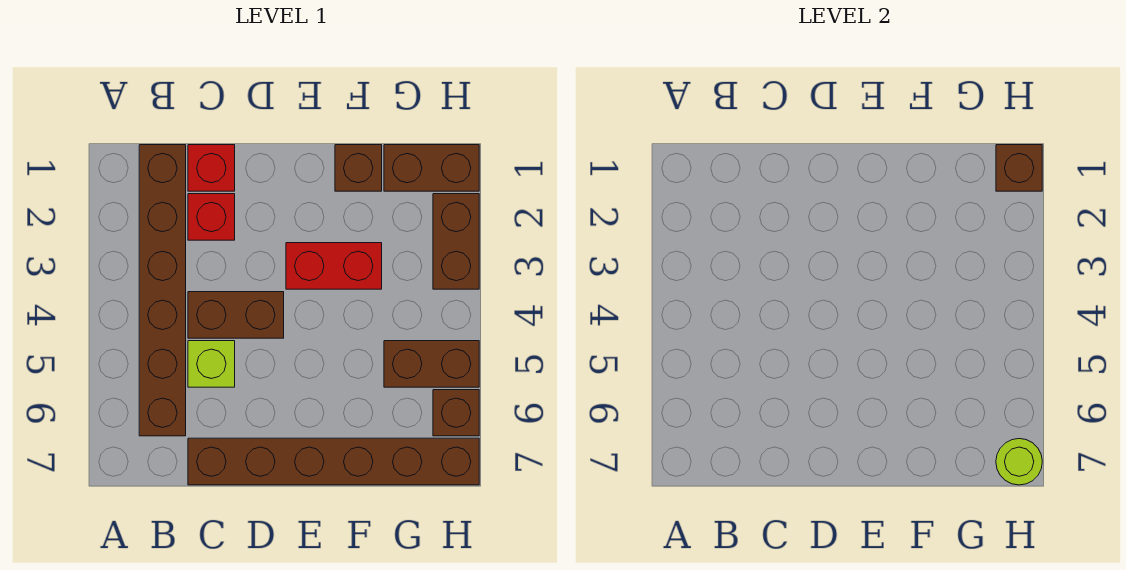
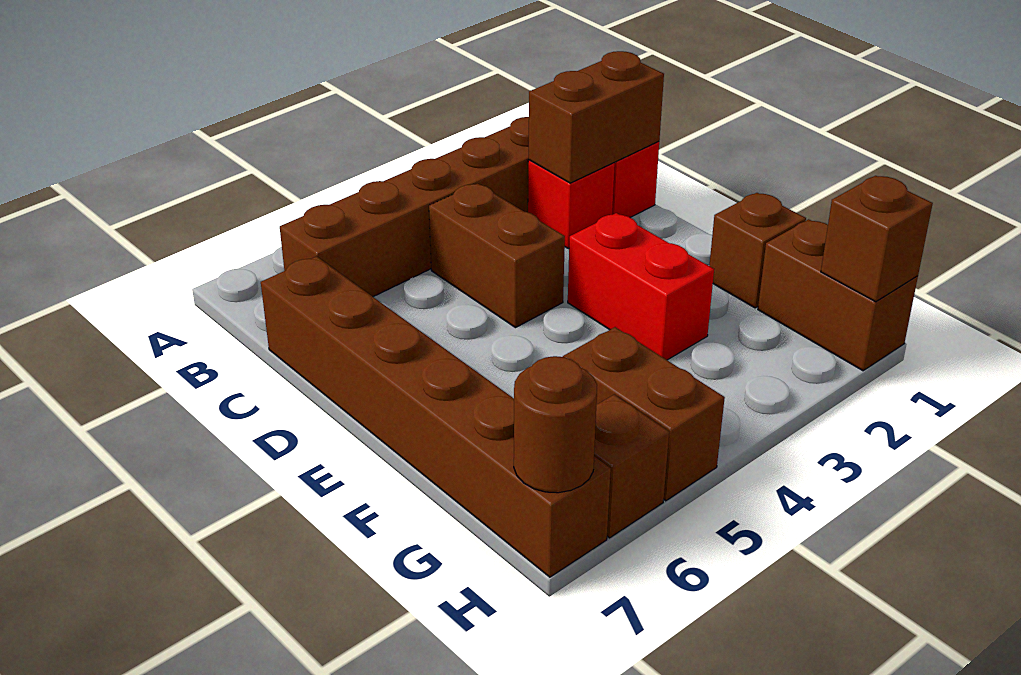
lime brick C5 level 1 -> none
brown brick H2:H3 level 1 -> brown brick C1:C2 level 2
lime round brick H7 level 2 -> brown round brick H7 level 2

